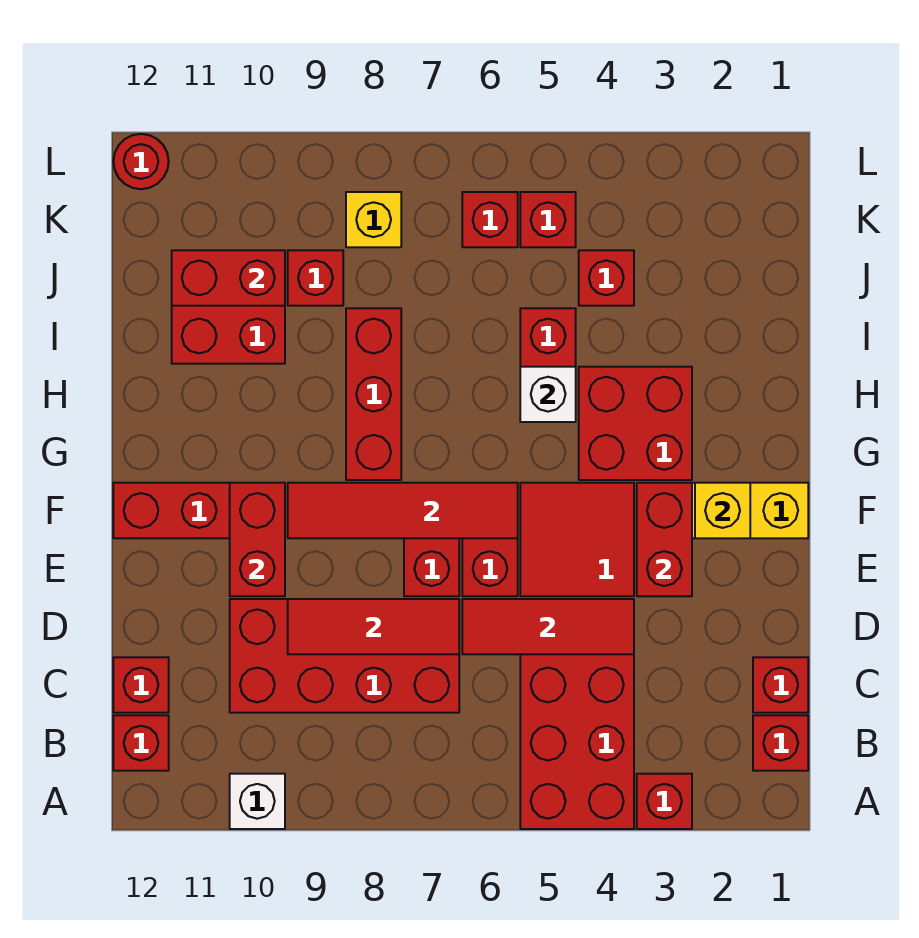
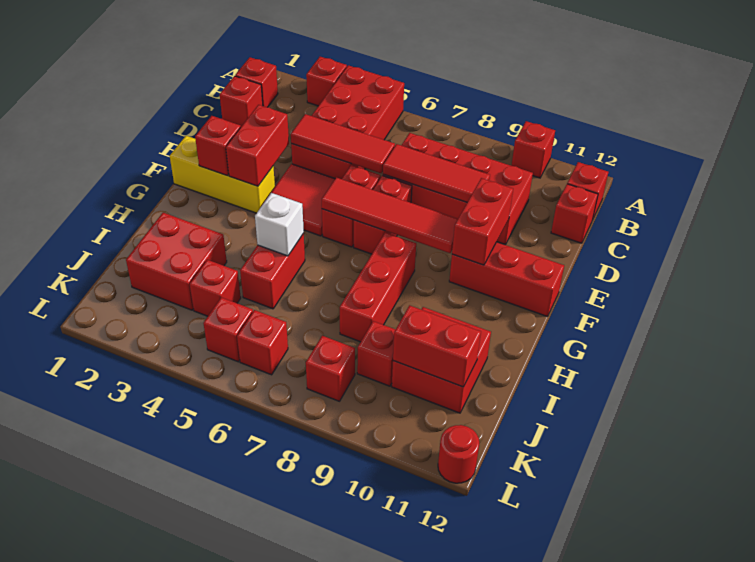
white brick A10 level 1 -> red brick A10 level 1
yellow brick F2 level 2 -> red brick F2 level 2
red brick G3:H4 level 1 -> red brick I2:J3 level 1
yellow brick K8 level 1 -> red brick K8 level 1

